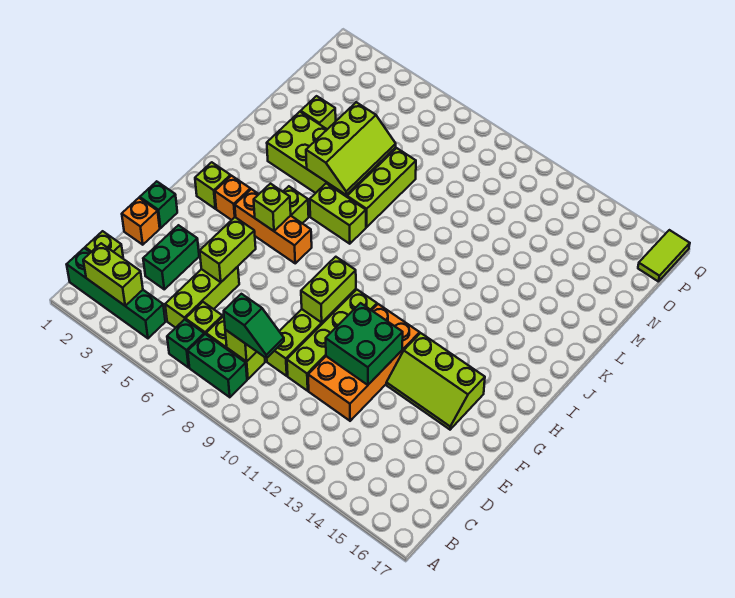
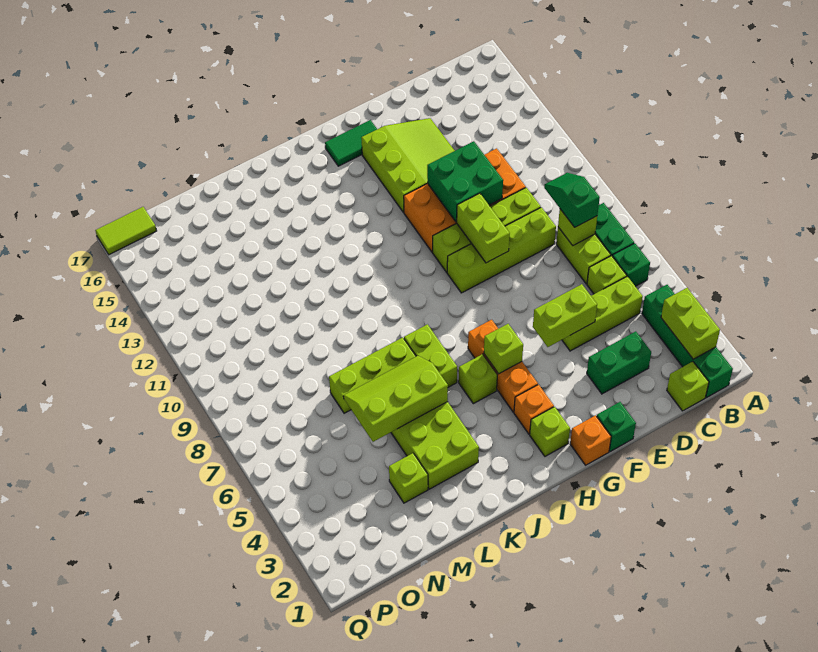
orange brick E1 level 1 -> orange brick G1 level 1
lime brick F9:G9 level 2 -> lime brick F9:F10 level 2
lime slope F13:G15 level 1 top G -> lime slope E13:G15 level 1 top G
none -> green tile G16:H16 level 1

